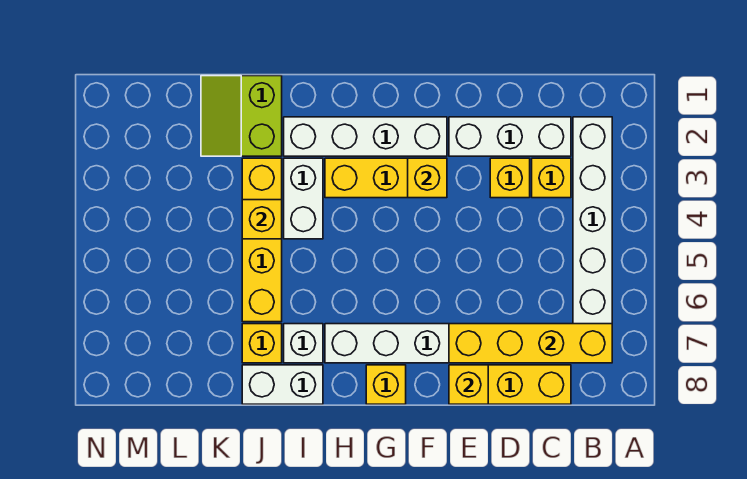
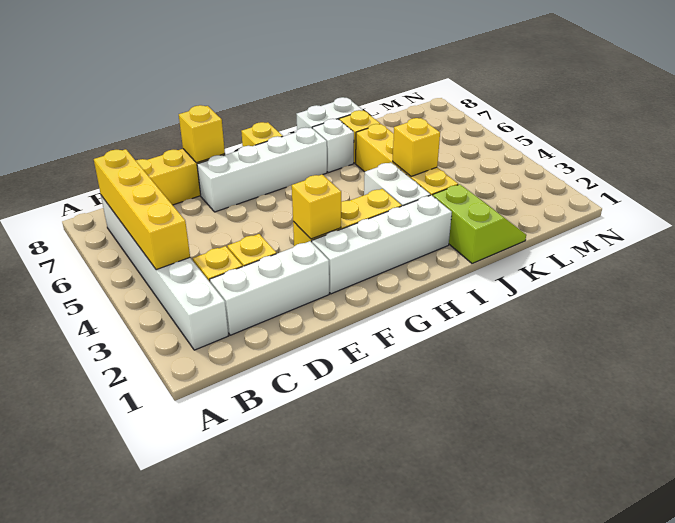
yellow brick B7:E7 level 2 -> yellow brick B4:B7 level 2

